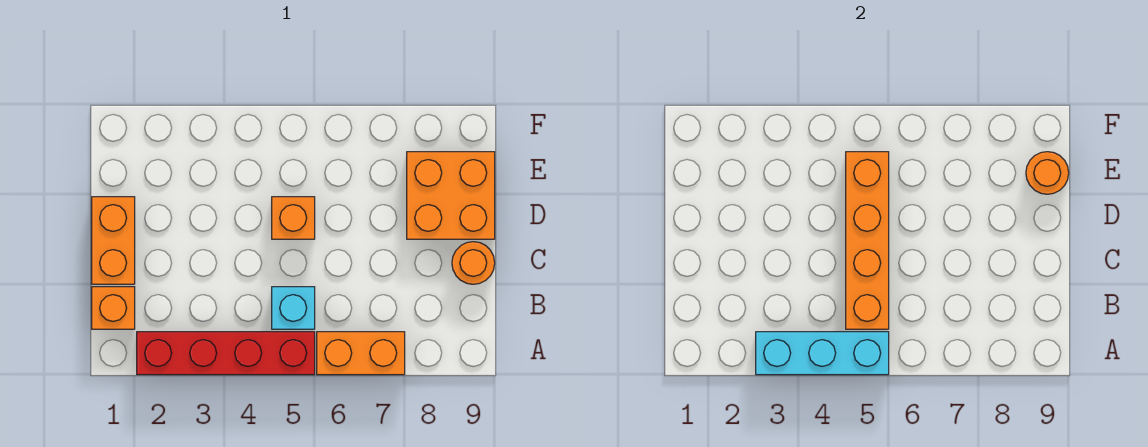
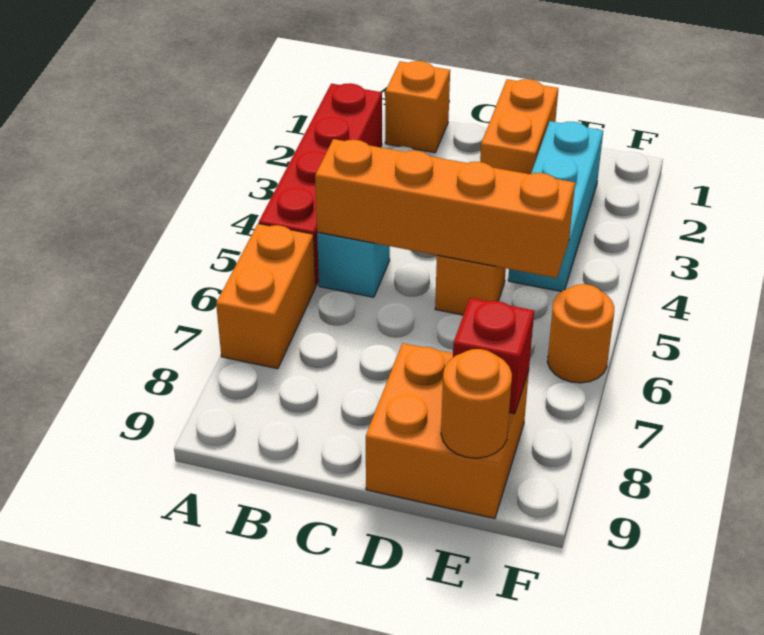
cyan brick A3:A5 level 2 -> cyan brick E2:E4 level 1
orange brick C1:D1 level 1 -> orange brick D1:D2 level 1
orange round brick C9 level 1 -> orange round brick F6 level 1
none -> red brick E8 level 2

